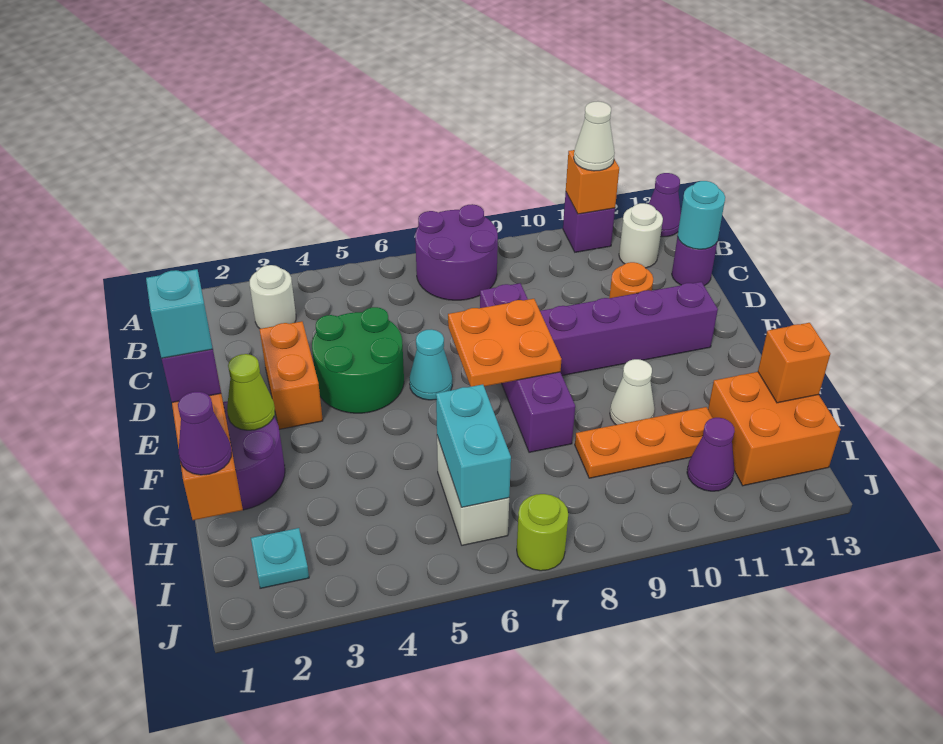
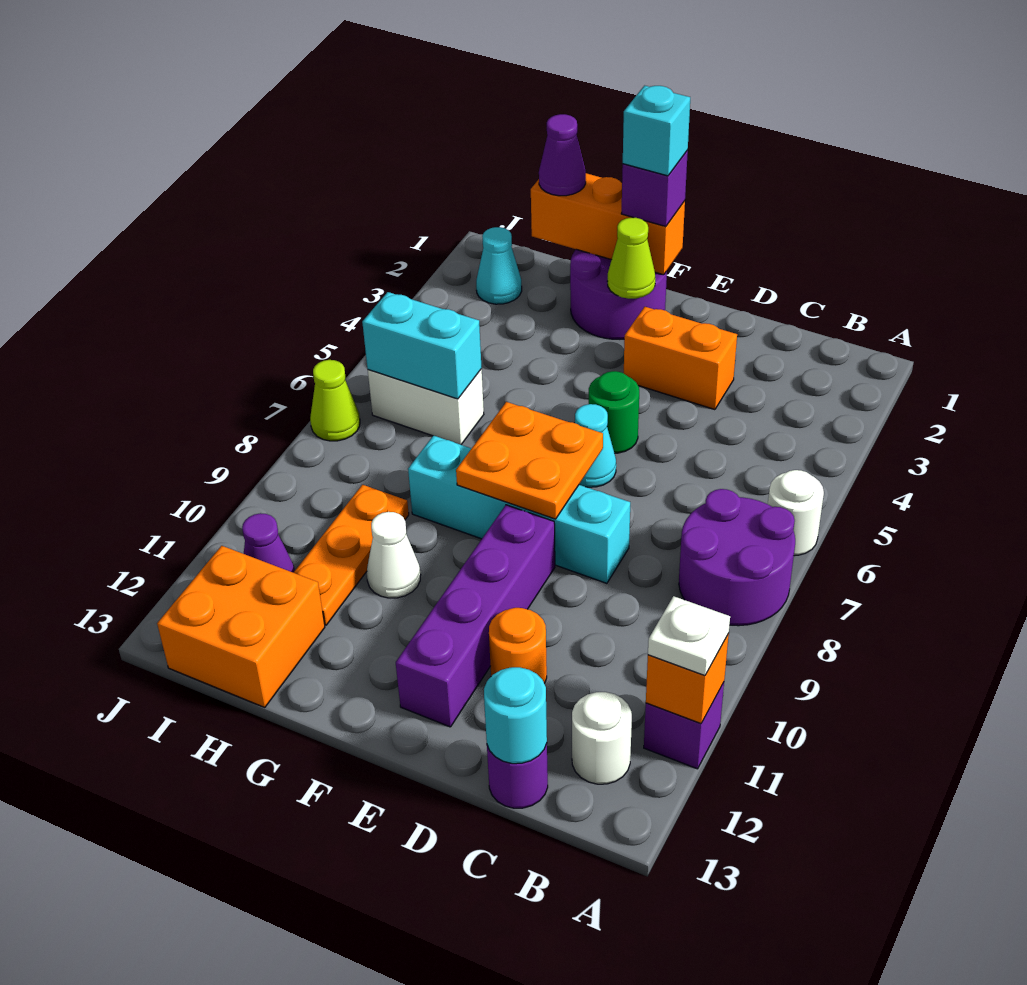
white cone A11 level 3 -> white plate A11 level 3
purple cone A13 level 1 -> none
white round brick B3 level 1 -> white round brick A6 level 1
green round brick D4:E5 level 1 -> green round brick E5 level 1
purple brick D8:G8 level 1 -> cyan brick D8:G8 level 1
orange brick H13 level 2 -> none
cyan plate I2 level 1 -> cyan cone I2 level 1
lime round brick J7 level 1 -> lime cone J7 level 1

